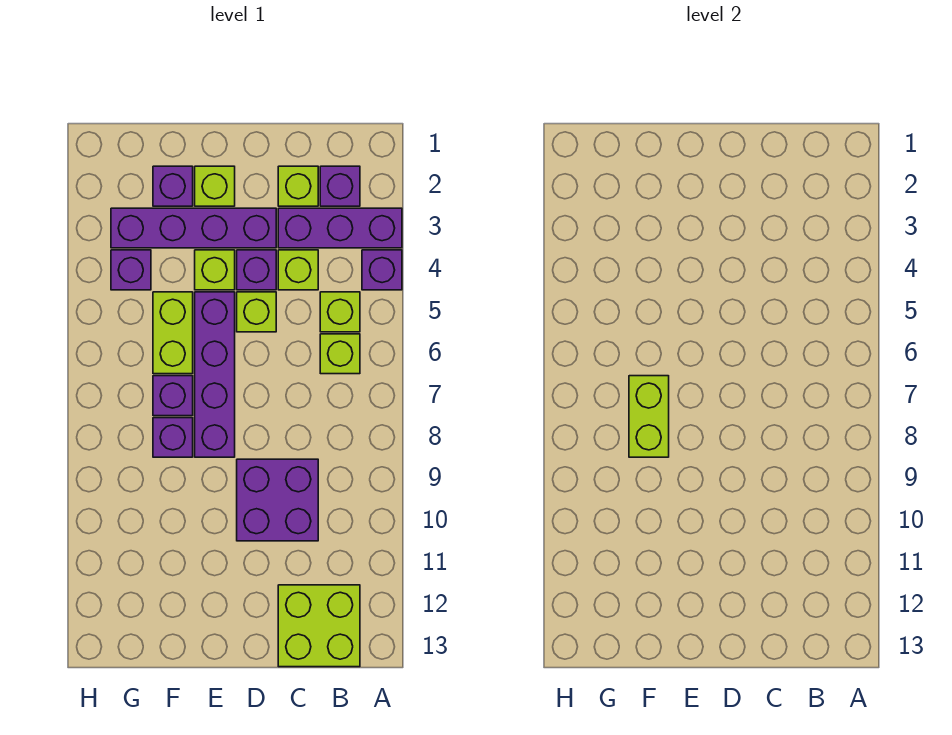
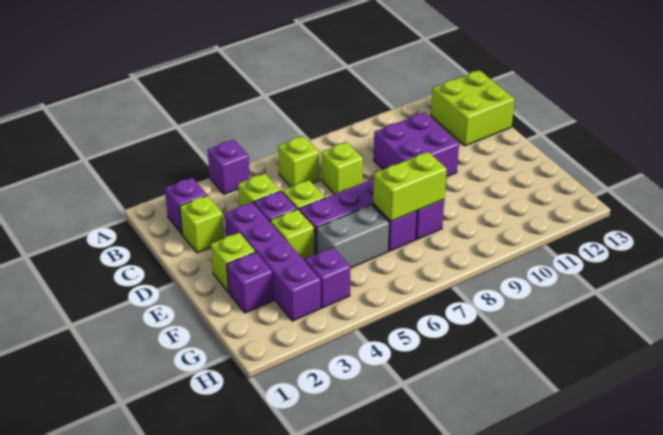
purple brick A3:C3 level 1 -> none
lime brick B5 level 1 -> lime brick C7 level 1
lime brick F5:F6 level 1 -> grey brick F5:F6 level 1

